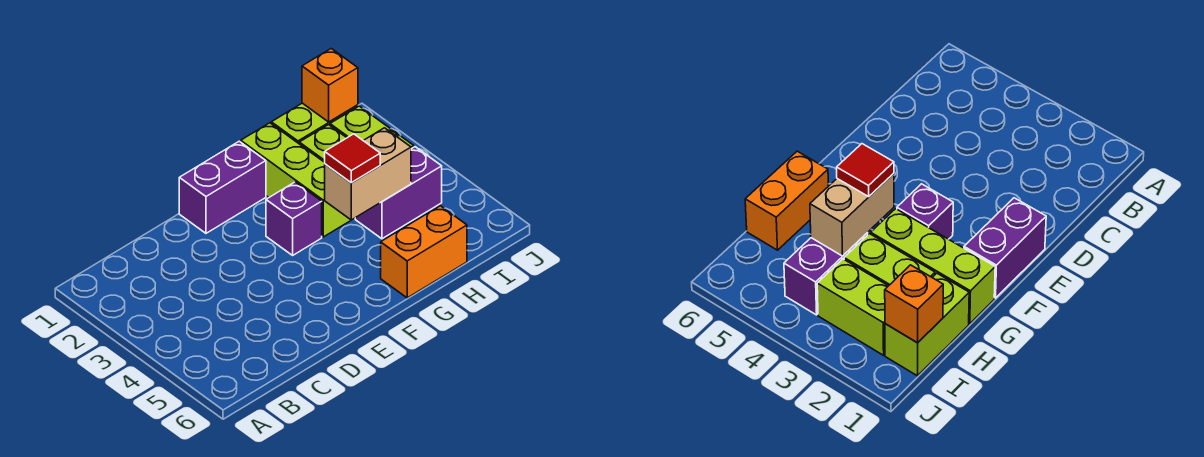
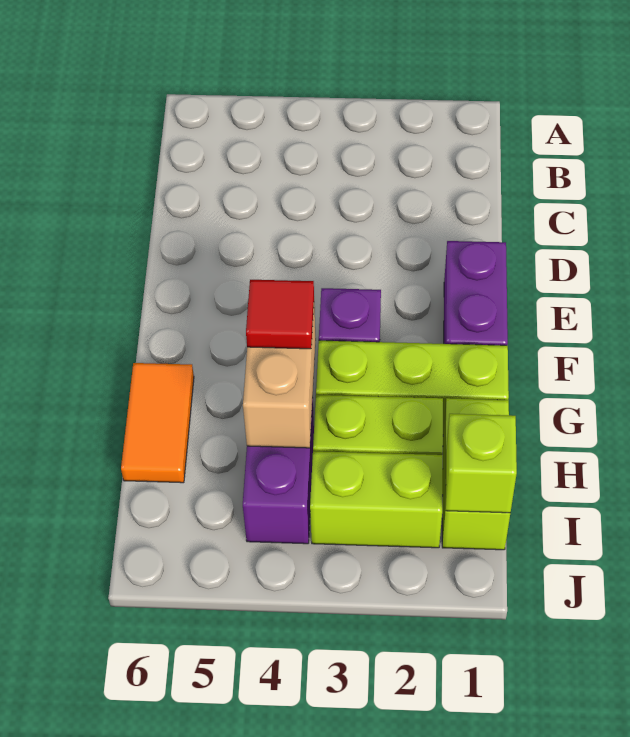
orange brick G6:H6 level 1 -> orange tile G6:H6 level 1
orange brick I1 level 2 -> lime brick I1 level 2

